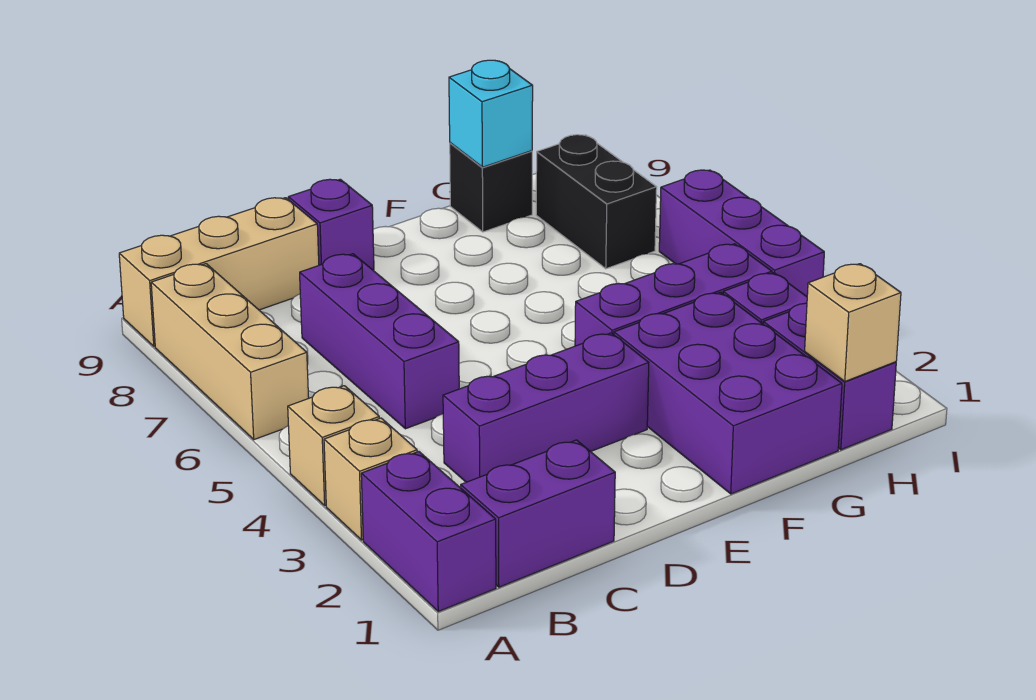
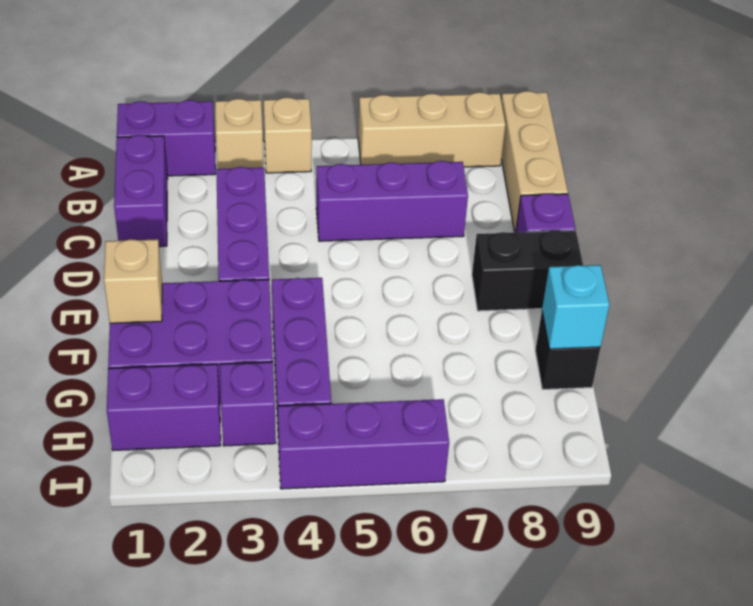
tan brick H1 level 2 -> tan brick F1 level 2
black brick H7:H8 level 1 -> black brick E8:E9 level 1

